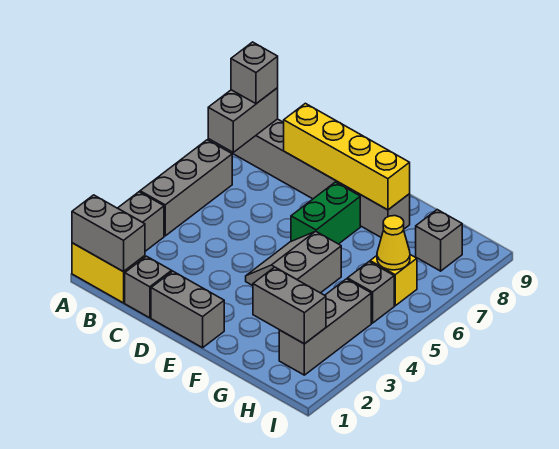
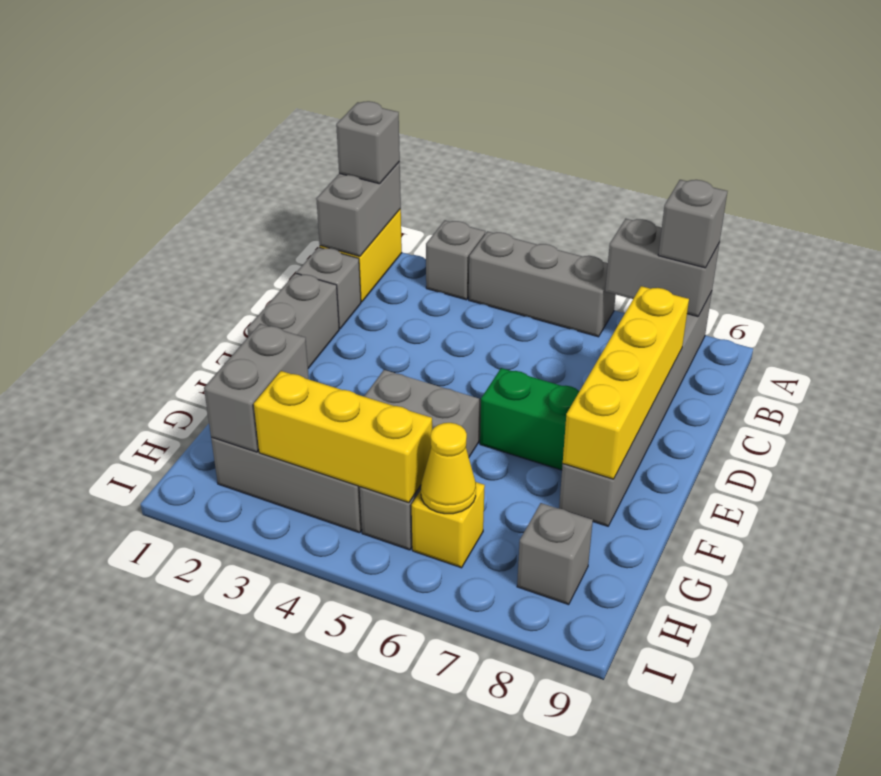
none -> grey brick A1 level 3
none -> yellow brick H3:H5 level 2

